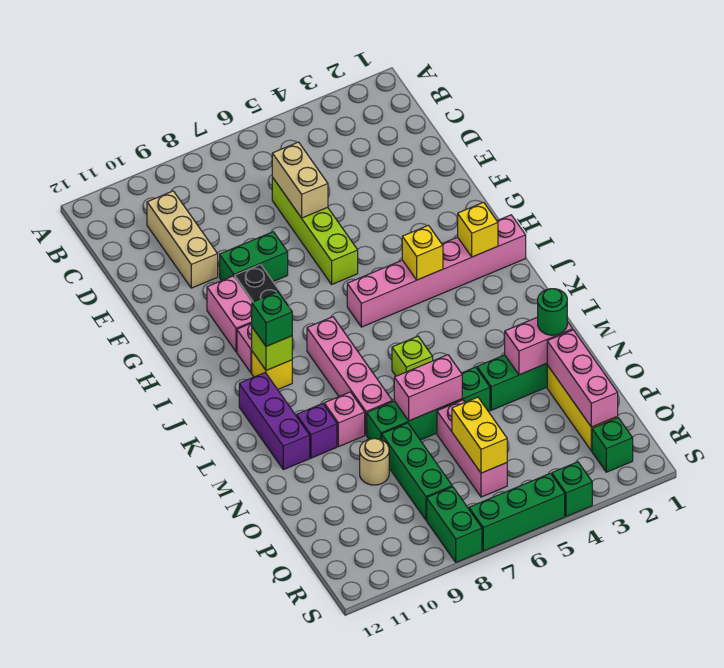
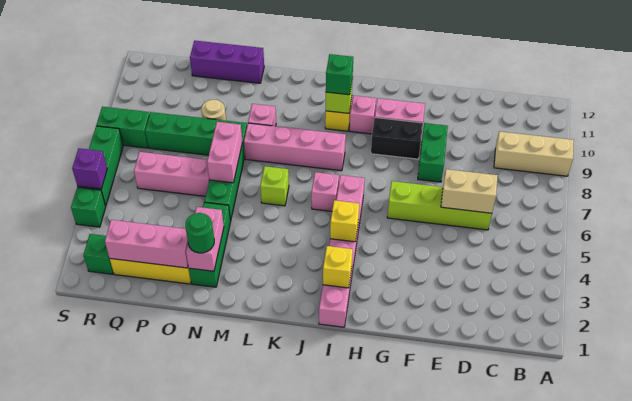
tan brick C10:E10 level 1 -> tan brick A9:C9 level 1
none -> pink brick J6 level 1
purple brick K11:M11 level 1 -> purple brick N12:P12 level 1
purple brick M10 level 1 -> purple brick S5 level 2
yellow brick P6:Q6 level 2 -> none

